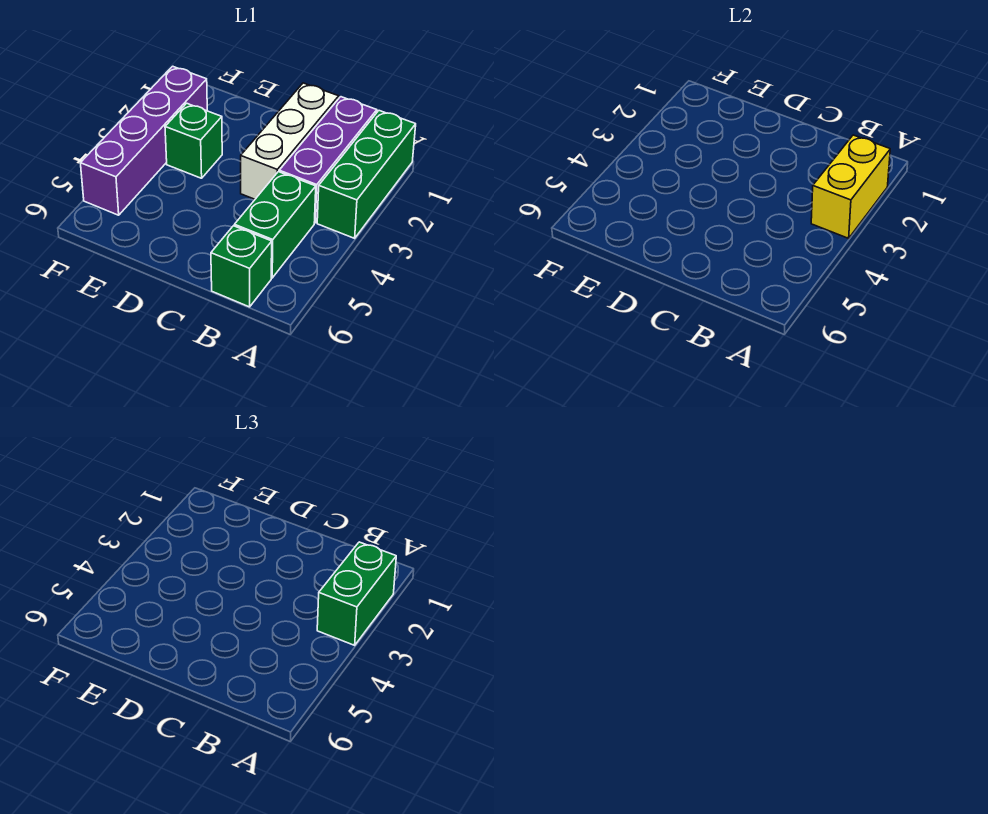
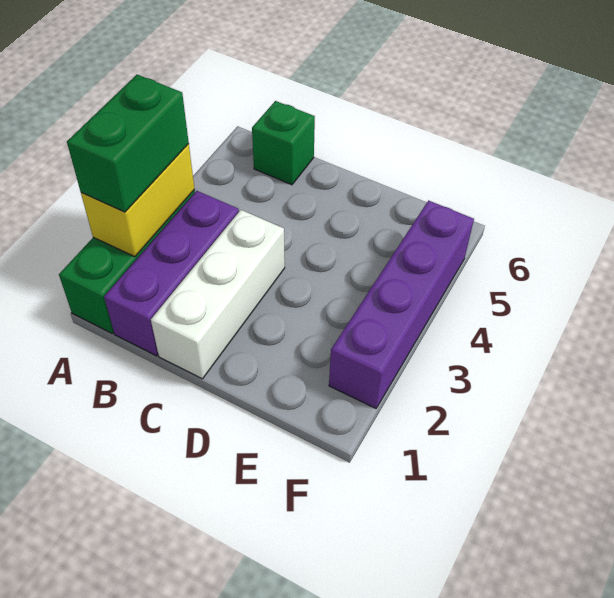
green brick B4:B5 level 1 -> none
green brick E3 level 1 -> none

